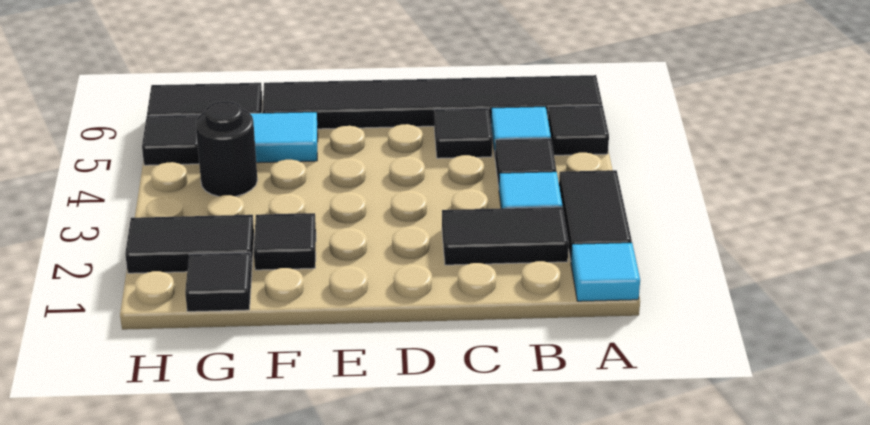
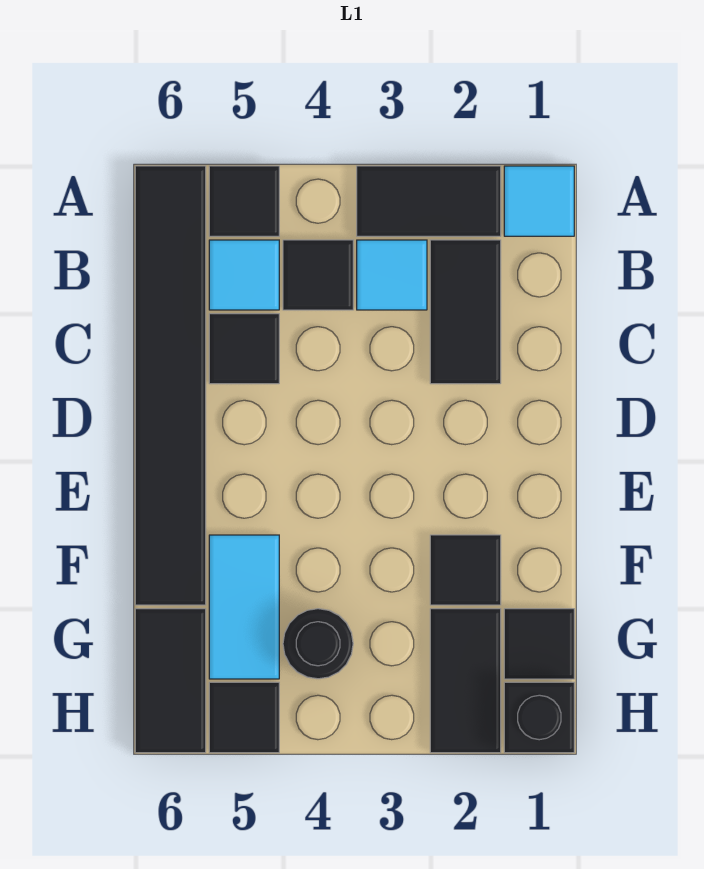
none -> black brick H1 level 1

